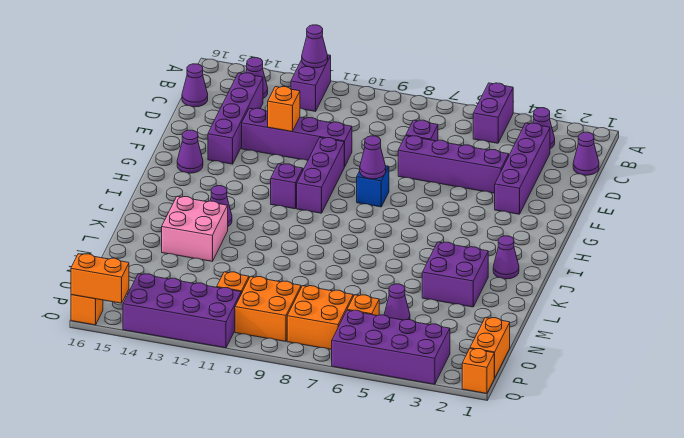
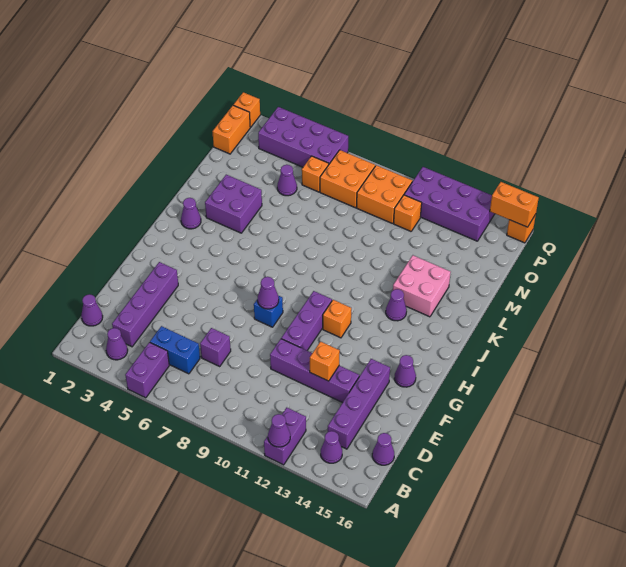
none -> blue brick C5:C6 level 1
purple brick E4:E7 level 1 -> none
purple brick H11 level 1 -> orange brick H11 level 1

